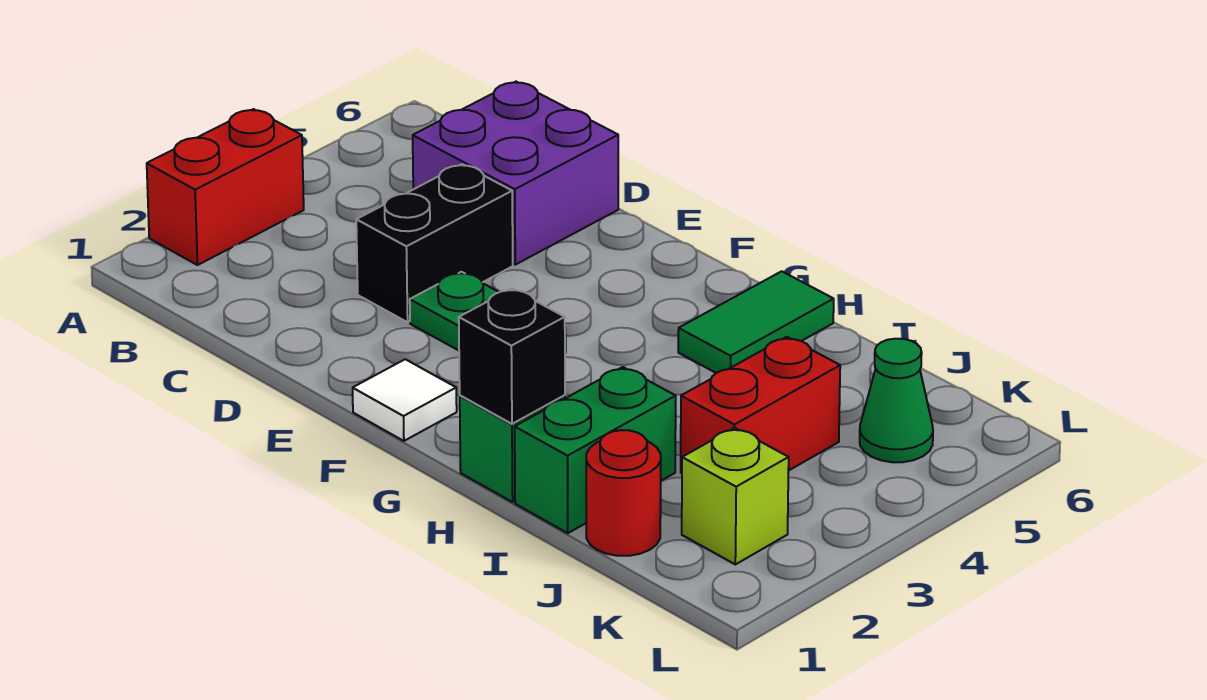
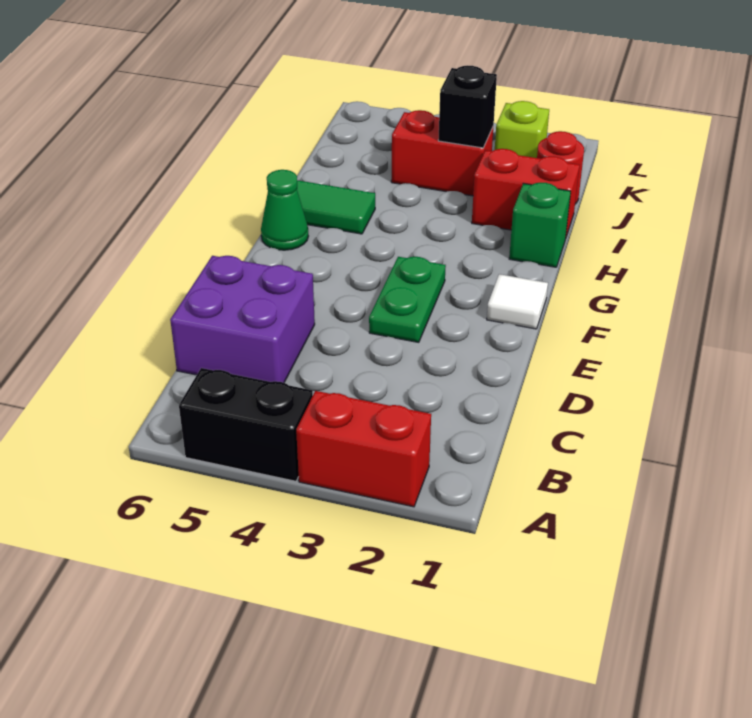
black brick D3:D4 level 1 -> black brick A4:A5 level 1
black brick H1 level 2 -> black brick J3 level 2
green brick I1:I2 level 1 -> red brick I1:I2 level 1
green cone K5 level 1 -> green cone G6 level 1

